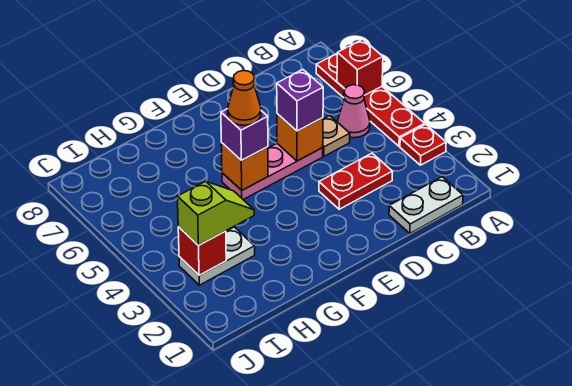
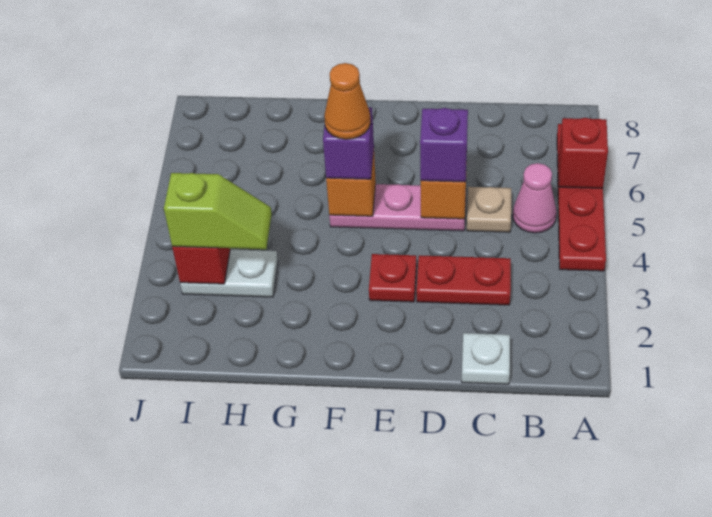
red plate A3 level 1 -> red plate E3 level 1
white plate B1:C1 level 1 -> white plate C1 level 1

